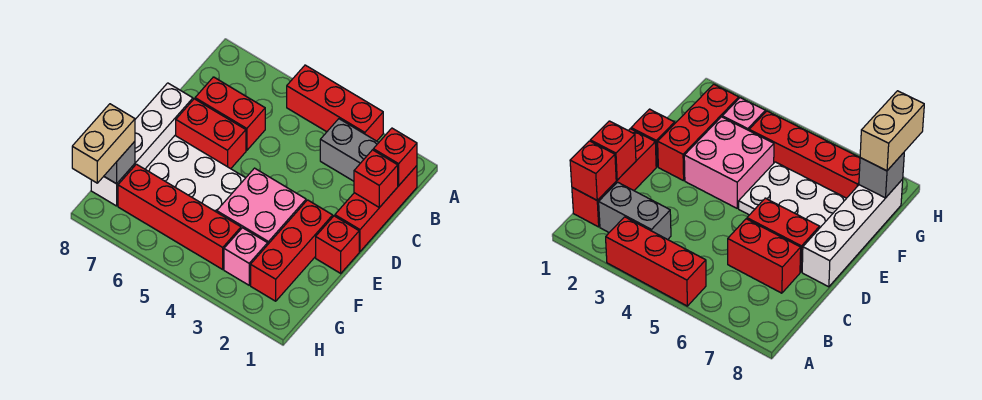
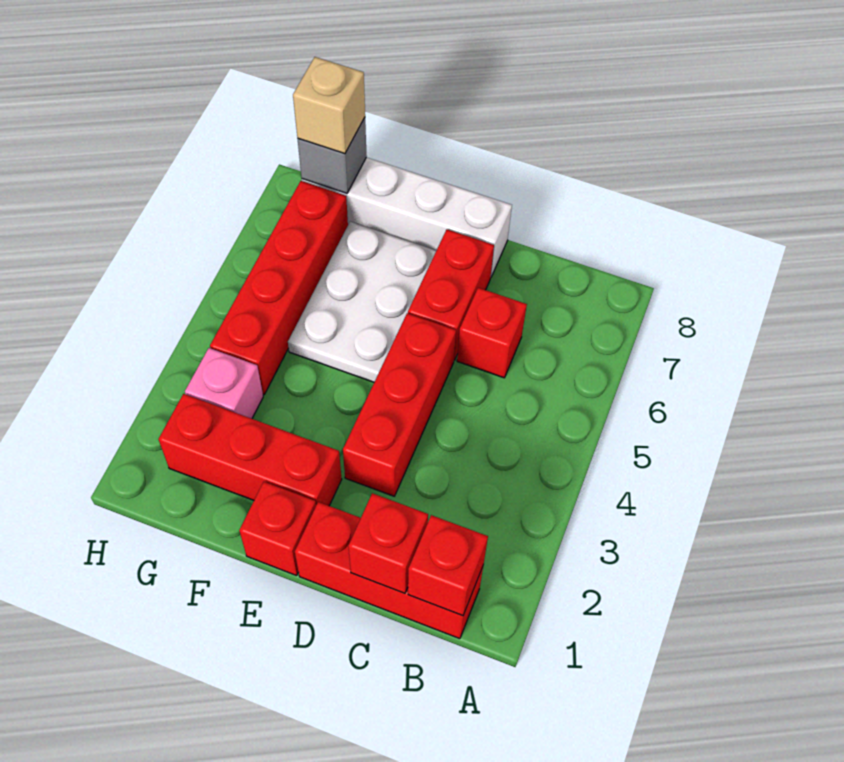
red brick A3:A5 level 1 -> red brick D3:D5 level 1
grey brick B2:B3 level 1 -> none
red brick C6:C7 level 1 -> red brick C6 level 1
pink brick E3:F4 level 1 -> none
tan brick G8:H8 level 3 -> tan brick G8 level 3

